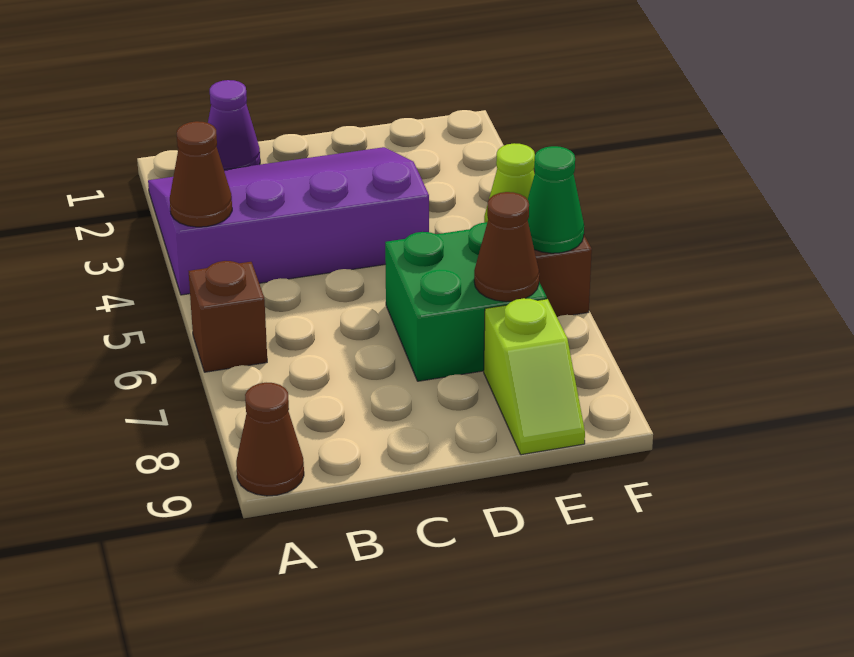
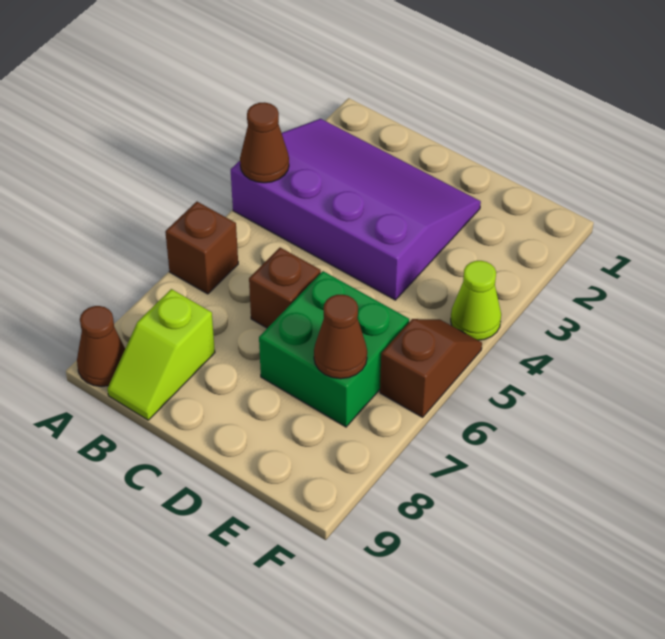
purple cone B1 level 1 -> none
none -> brown brick C6 level 1
lime slope E8:E9 level 1 top 8 -> lime slope B8:B9 level 1 top 8
green cone F6 level 2 -> none

